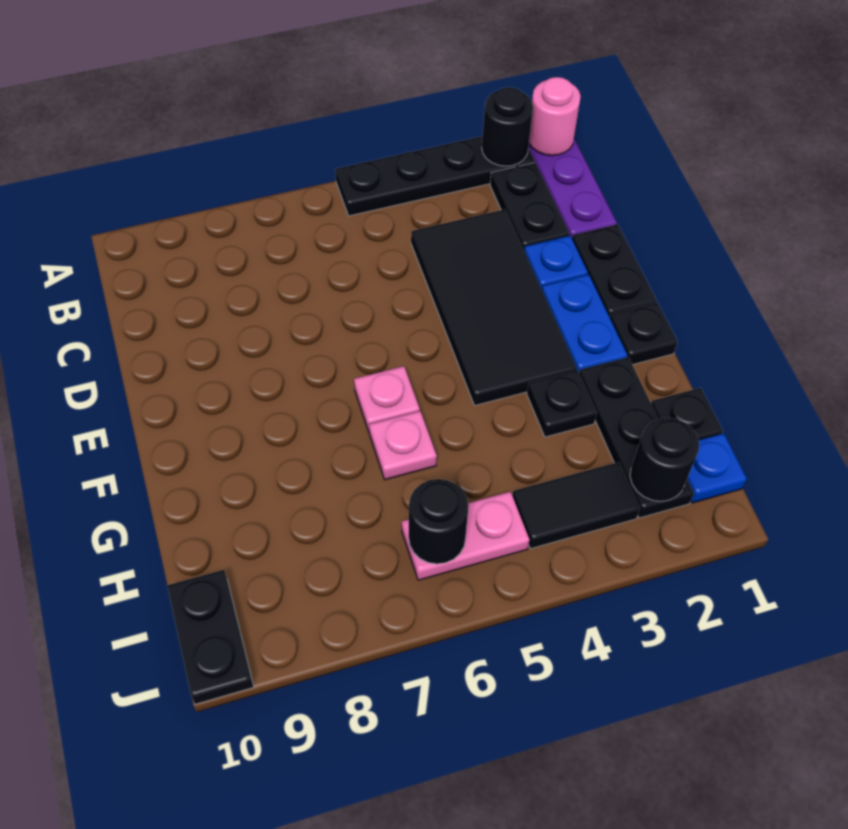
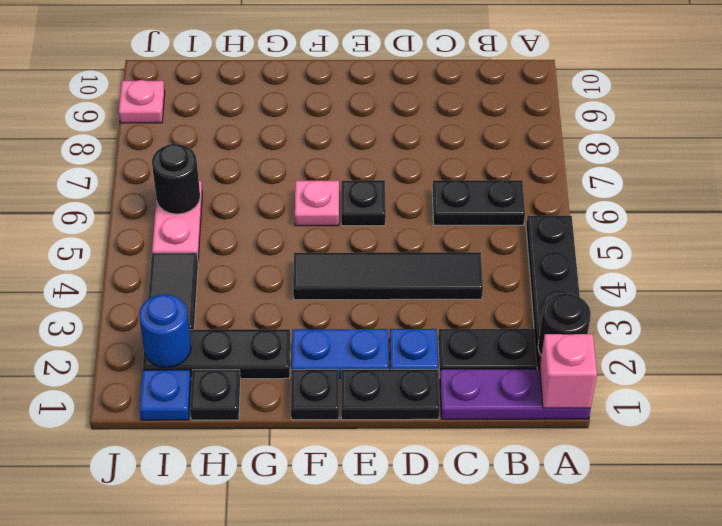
pink round brick A1 level 2 -> pink brick A1 level 2
black tile C3:F4 level 1 -> black tile C4:F4 level 1
black plate G3 level 1 -> black plate E6 level 1
pink plate G6 level 1 -> pink plate J9 level 1
black round brick I2 level 2 -> blue round brick I2 level 2
black plate I10:J10 level 1 -> black plate B6:C6 level 1

